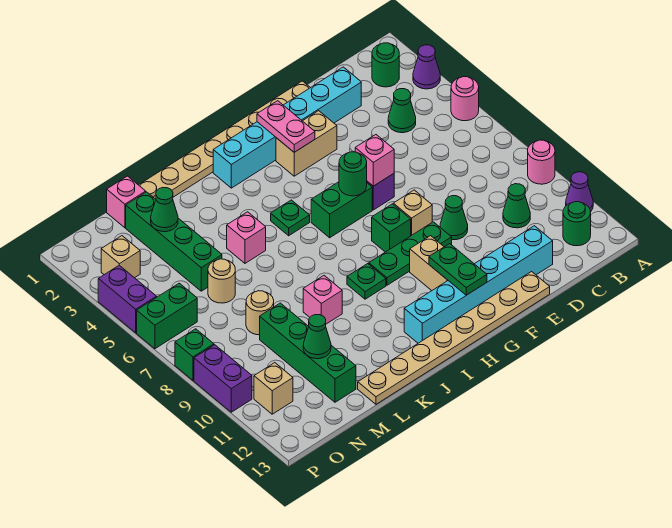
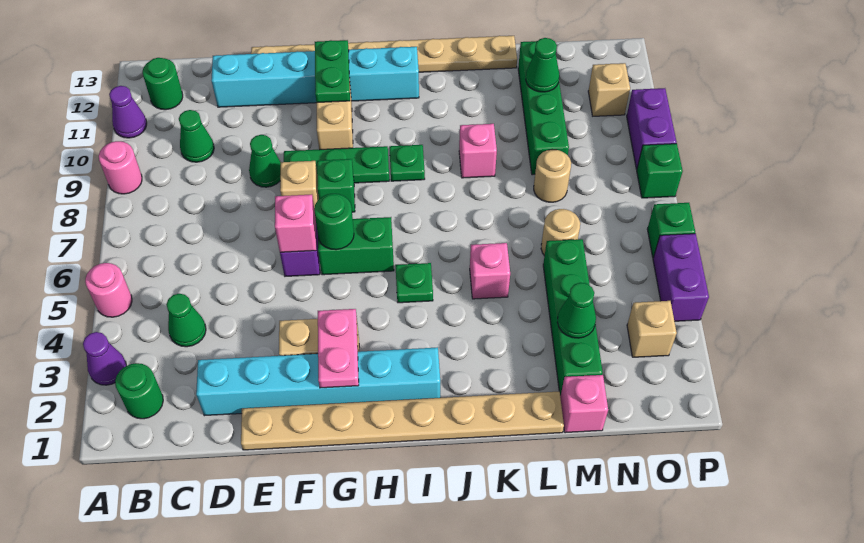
green brick O6:P6 level 1 -> green brick P6 level 1

